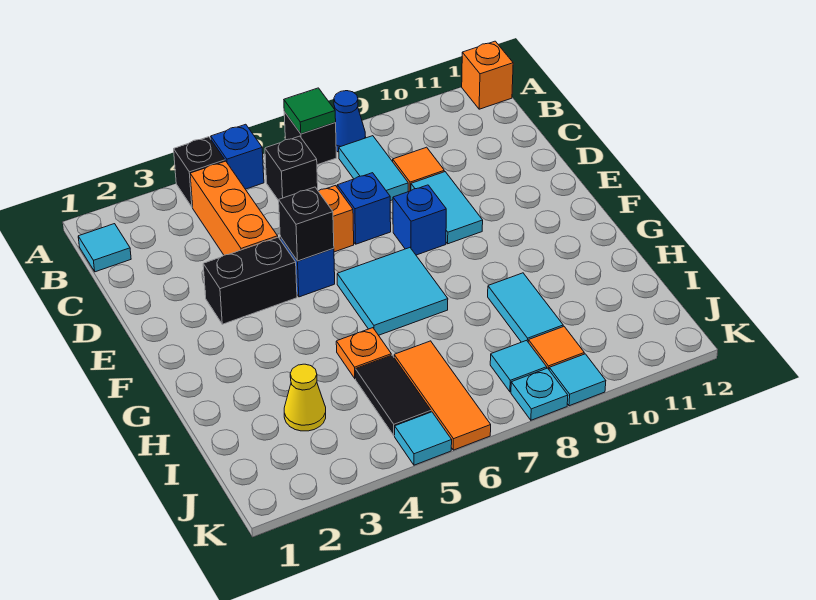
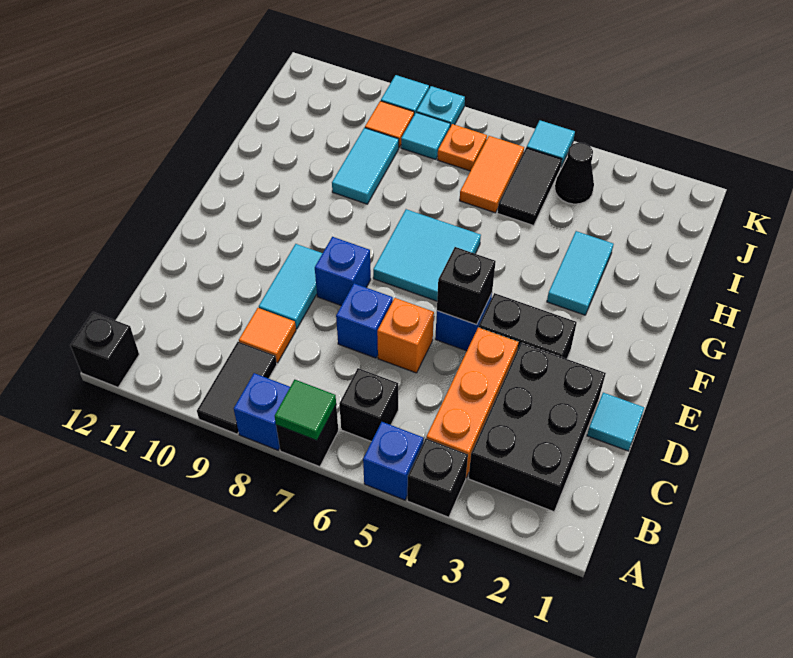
blue cone A8 level 1 -> blue brick A8 level 1
none -> black tile A9:B9 level 1
orange brick A12 level 1 -> black brick A12 level 1
cyan tile B1 level 1 -> cyan tile D1 level 1
none -> black brick B2:D3 level 1
cyan tile B8:C8 level 1 -> cyan tile G3:H3 level 1
orange plate H5 level 1 -> orange plate J7 level 1
yellow cone I3 level 1 -> none
orange tile I6:K6 level 1 -> orange tile I6:J6 level 1
none -> black cone J4 level 1

